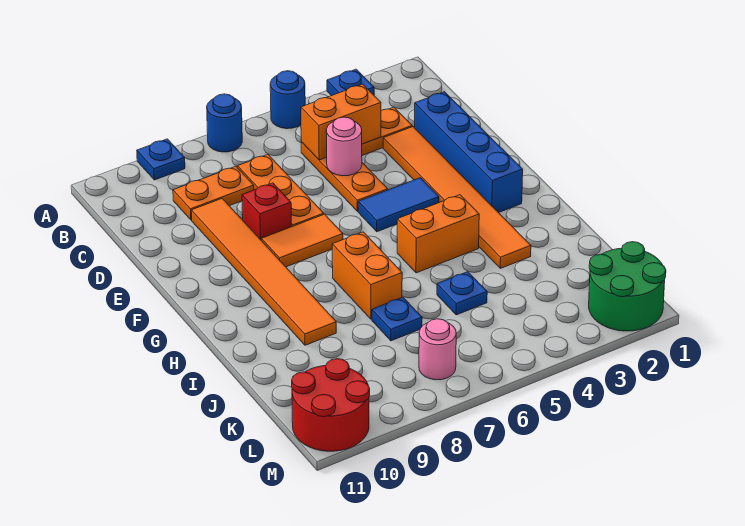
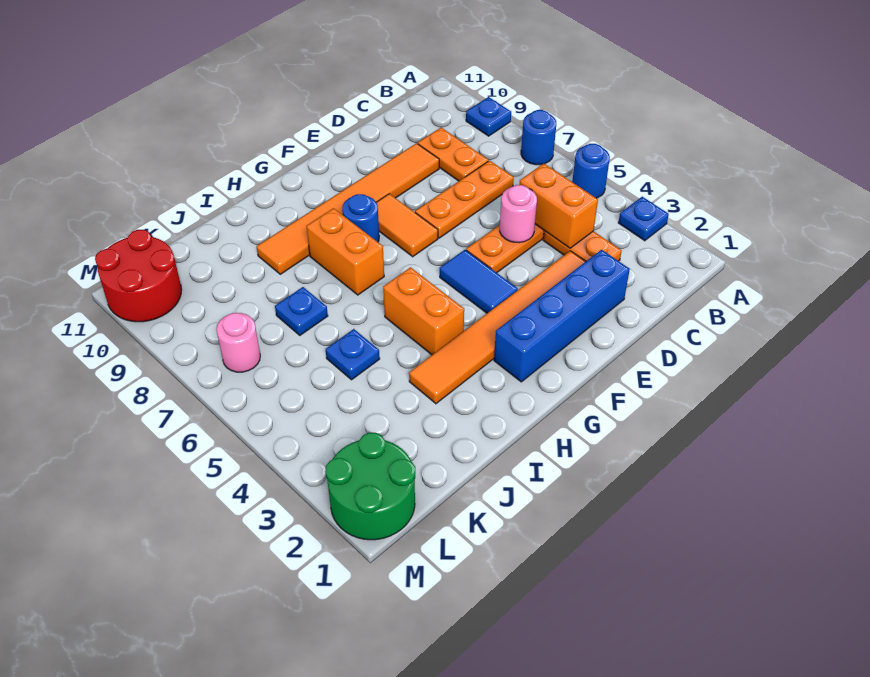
red brick E8 level 1 -> none
none -> blue round brick G8 level 1
orange brick H7:I7 level 1 -> orange brick H7:H8 level 1

